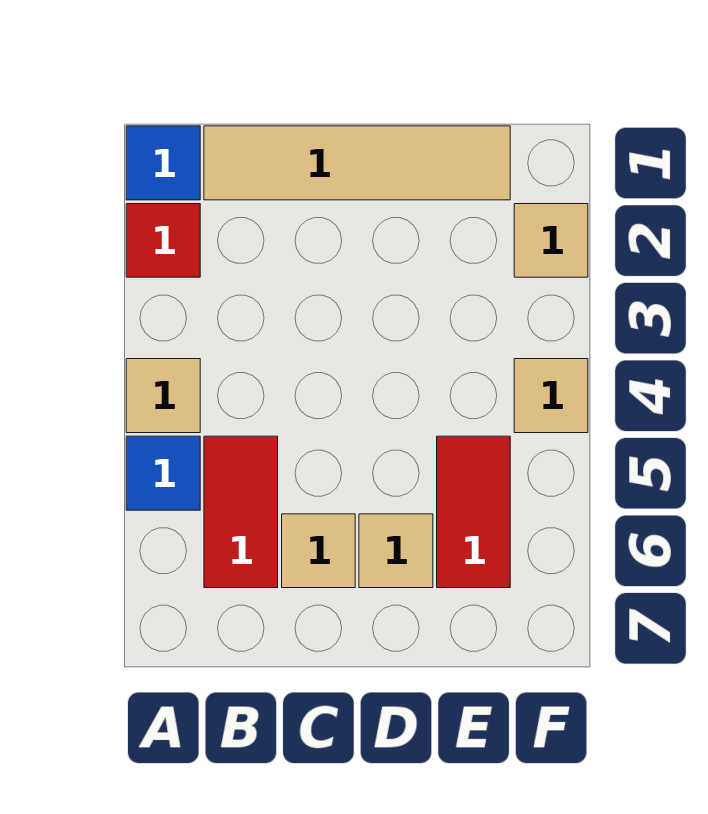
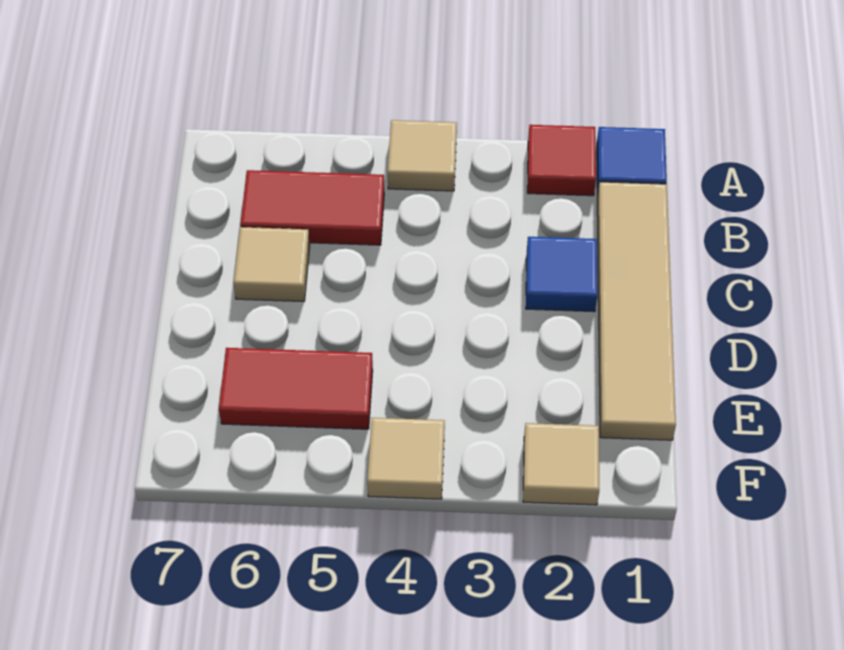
blue tile A5 level 1 -> blue tile C2 level 1
tan tile D6 level 1 -> none

